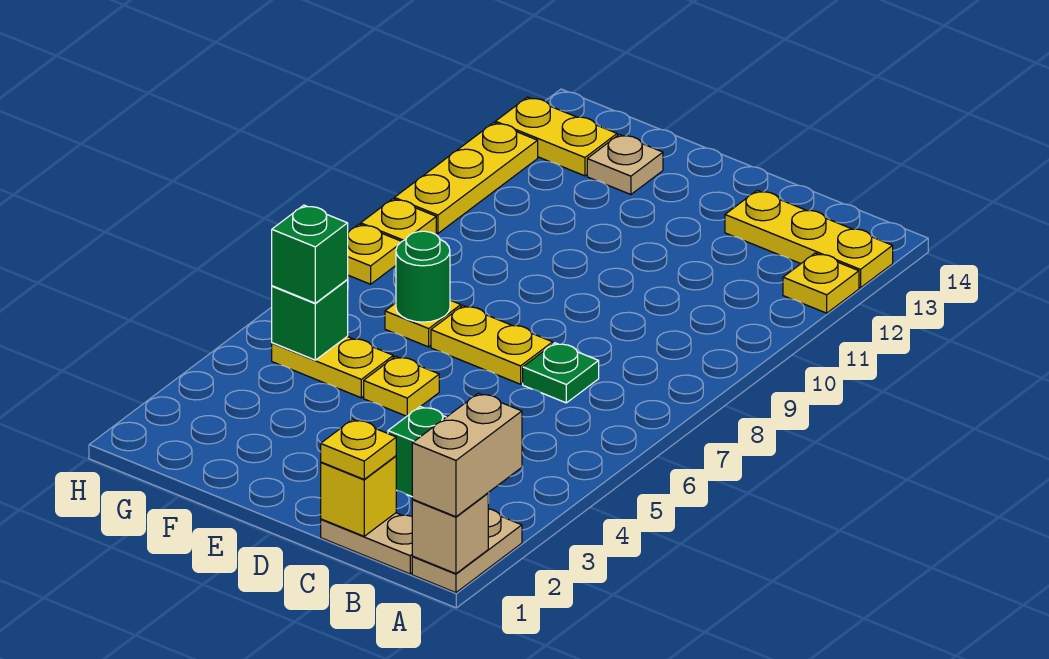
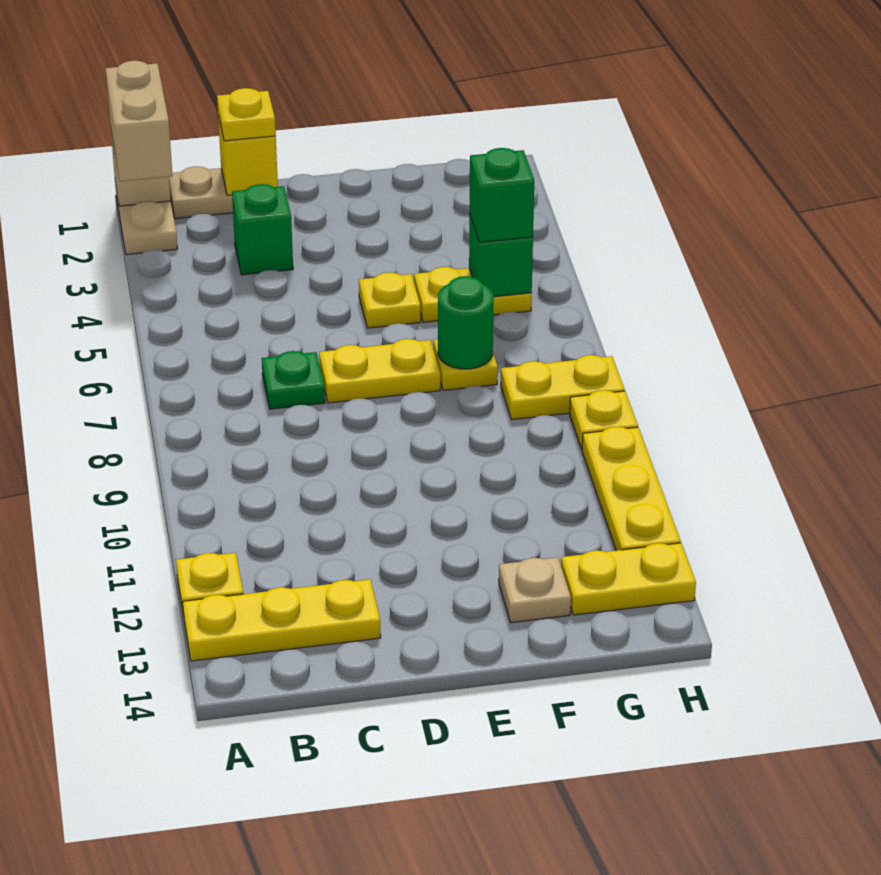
yellow plate H8 level 1 -> yellow plate G8:H8 level 1

